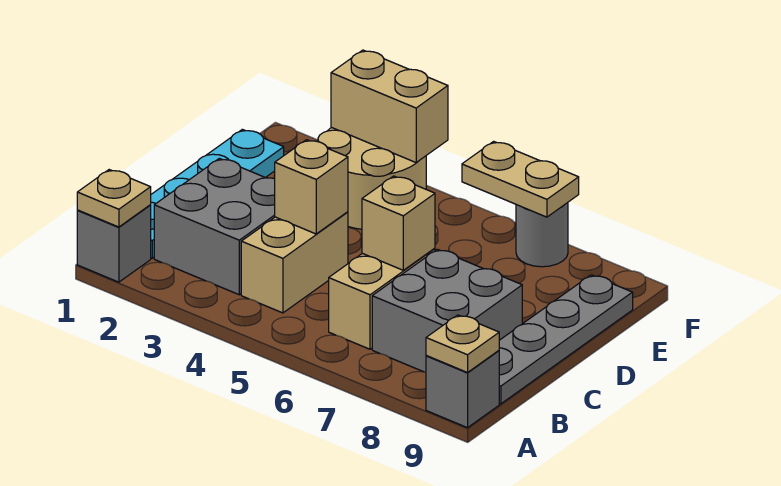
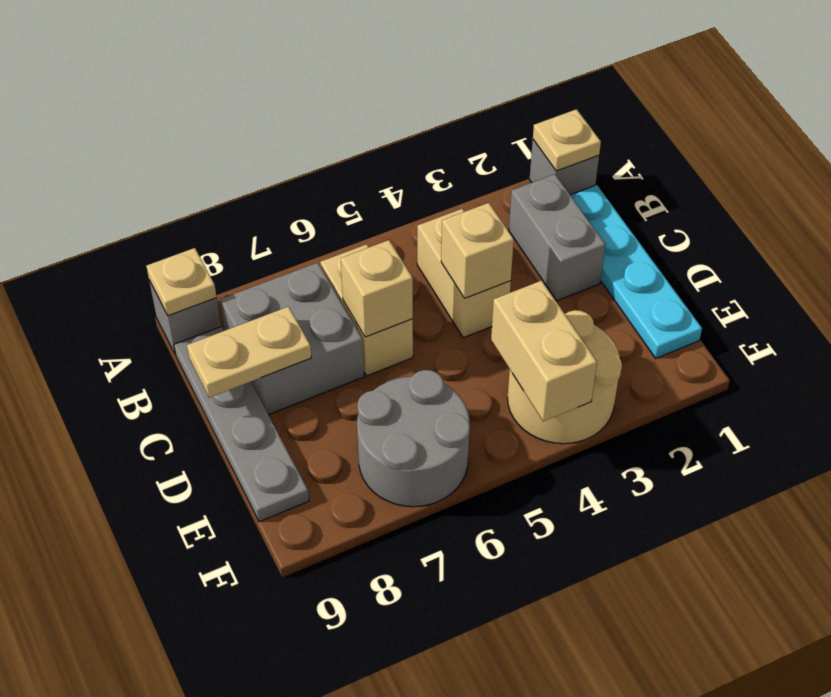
grey brick B2:C3 level 1 -> grey brick B2:C2 level 1
tan brick F3:F4 level 2 -> tan brick E4:F4 level 2
tan plate F6:F7 level 2 -> tan plate C8:C9 level 2
grey round brick F7 level 1 -> grey round brick E6:F7 level 1

